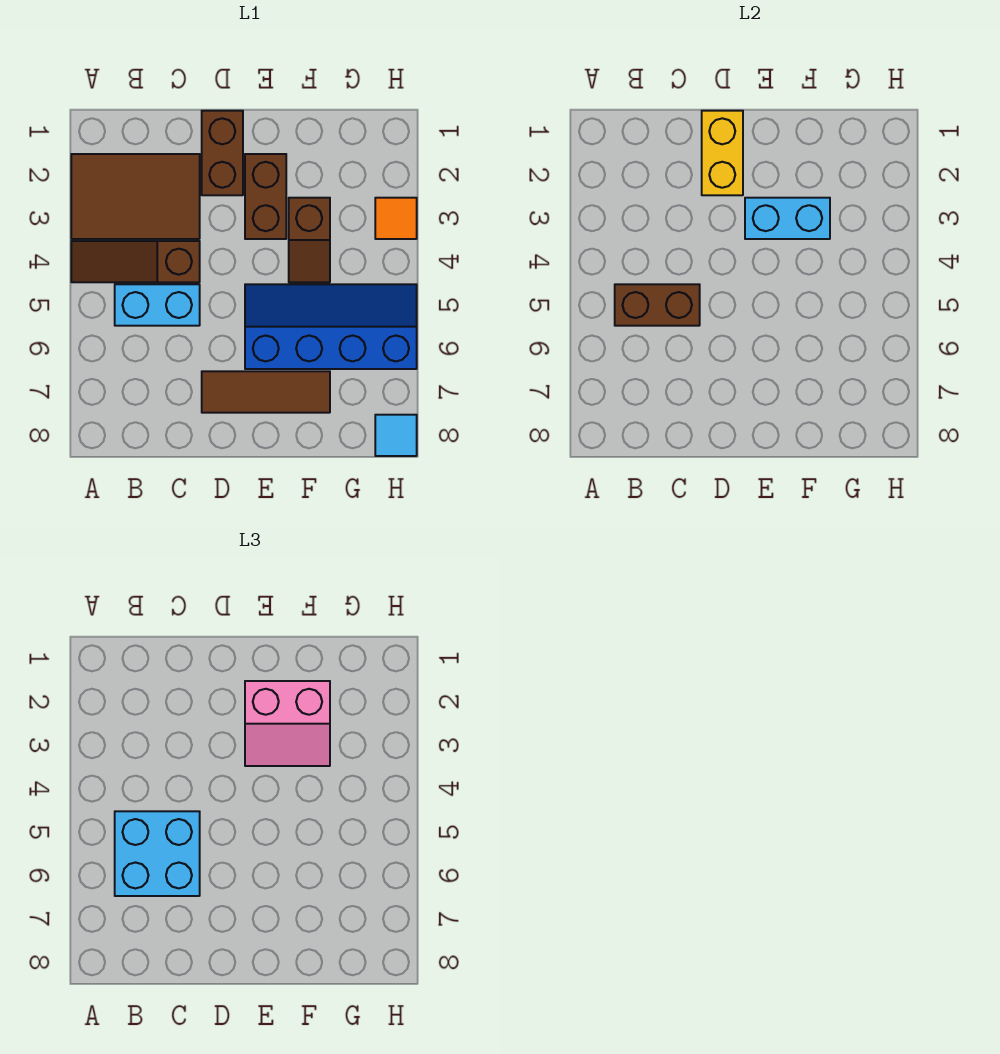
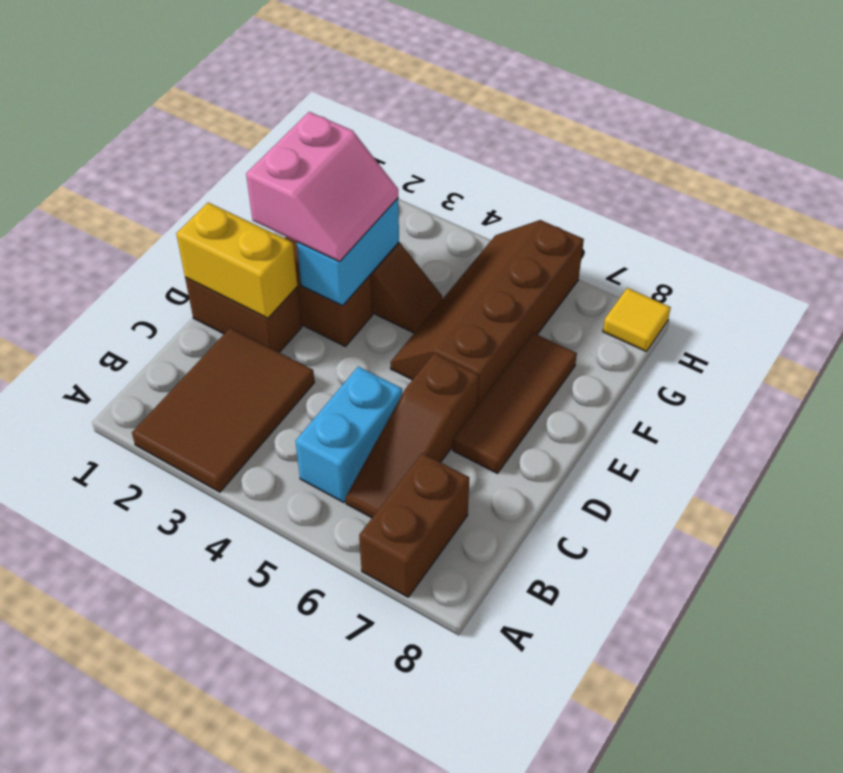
brown slope A4:C4 level 1 top C -> brown slope B6:D6 level 1 top D
brown brick B5:C5 level 2 -> brown brick A7:B7 level 1
cyan brick B5:C6 level 3 -> none
blue slope E5:H6 level 1 top 6 -> brown slope E5:H6 level 1 top 6
orange tile H3 level 1 -> none
cyan tile H8 level 1 -> yellow tile H8 level 1

